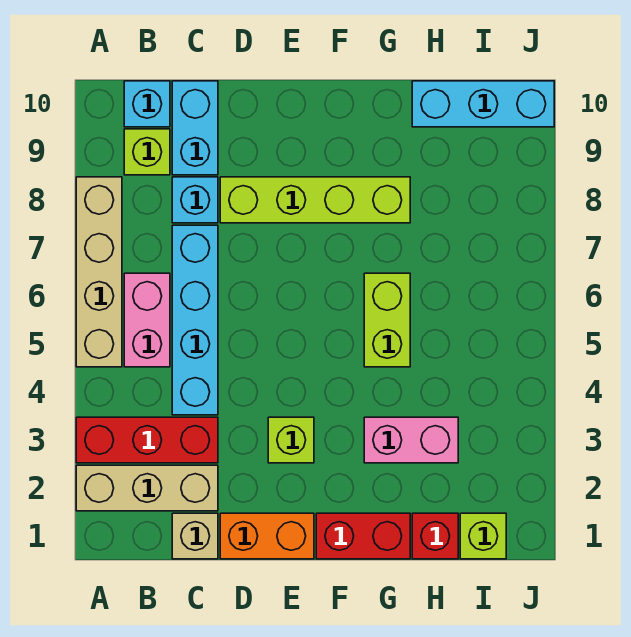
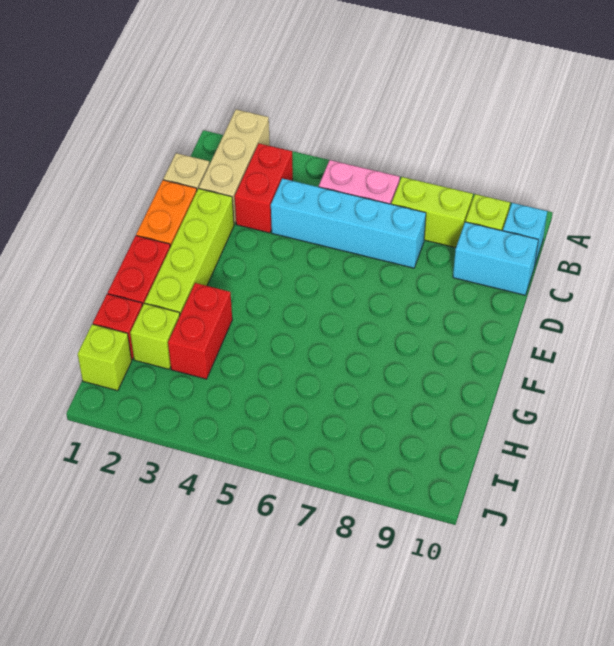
red brick A3:C3 level 1 -> red brick B3:C3 level 1
tan brick A5:A8 level 1 -> none
cyan brick C8 level 1 -> none
lime brick D8:G8 level 1 -> lime brick D2:G2 level 1
lime brick E3 level 1 -> lime brick H2 level 1
pink brick G3:H3 level 1 -> red brick G3:H3 level 1
lime brick G5:G6 level 1 -> lime brick B7:B8 level 1
cyan brick H10:J10 level 1 -> none

